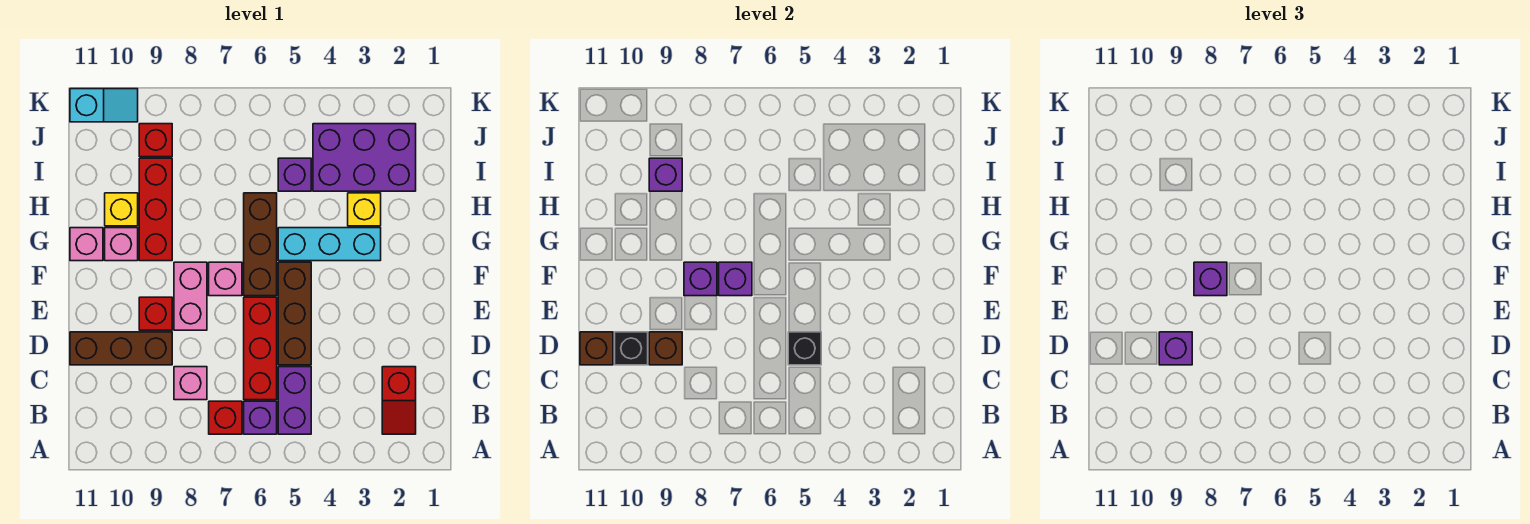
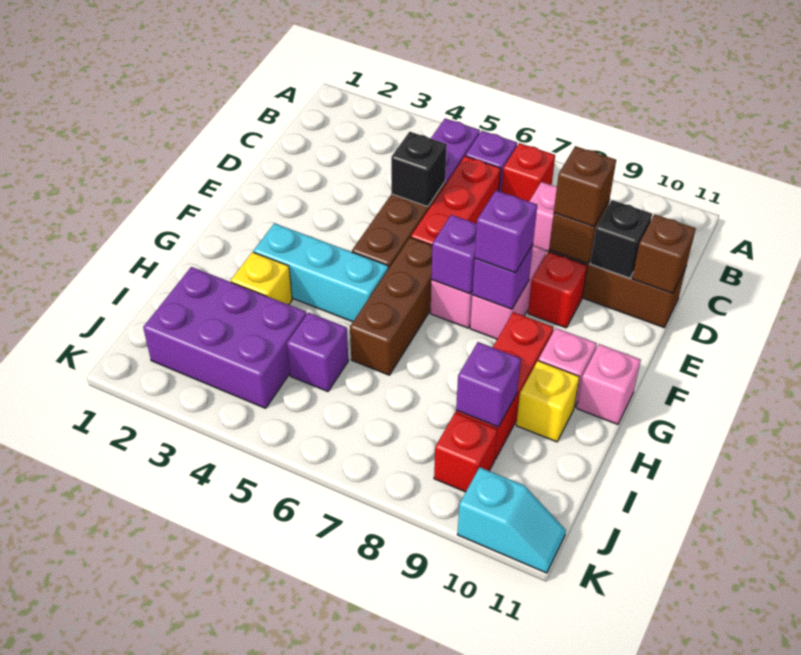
red slope B2:C2 level 1 top C -> none
purple brick D9 level 3 -> brown brick D9 level 3
cyan slope K10:K11 level 1 top 11 -> cyan slope K10:K11 level 1 top 10

